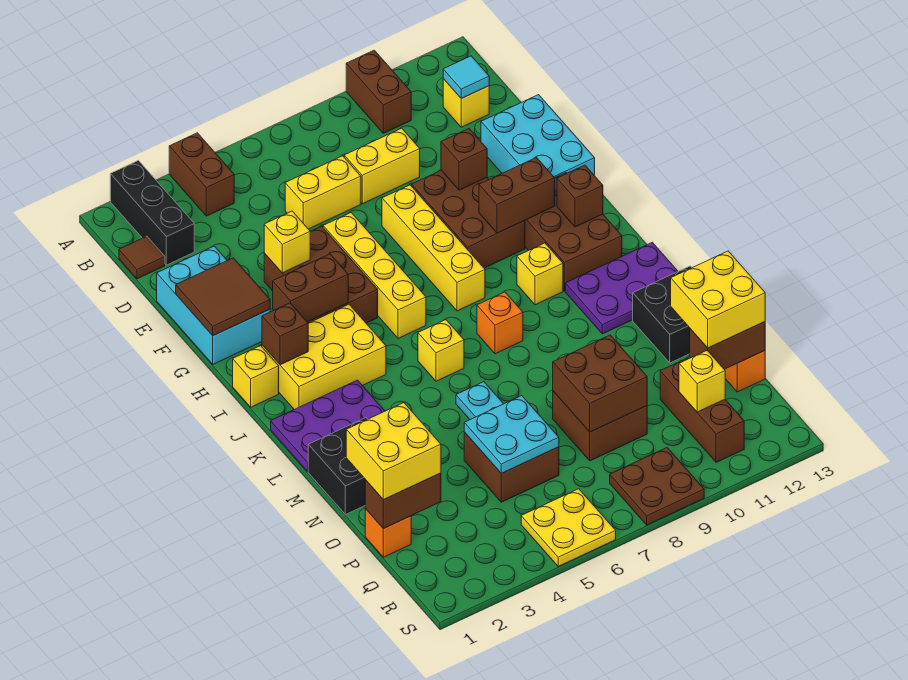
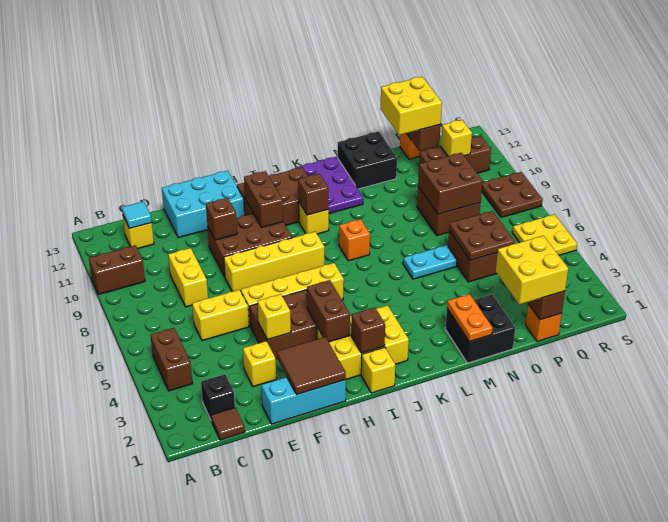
black brick A2:C2 level 1 -> black brick C2 level 1
brown brick A4:B4 level 1 -> brown brick B4:B5 level 1
yellow brick D6:D7 level 1 -> yellow brick D6:E6 level 1
cyan brick E1:G2 level 1 -> cyan brick E1:G1 level 1
yellow brick I2:J4 level 1 -> yellow brick H2:J3 level 1
brown brick I12 level 2 -> brown brick J10 level 2
purple plate K1:L3 level 1 -> none
yellow brick K6 level 1 -> yellow brick E3 level 1
none -> orange plate M1:M2 level 2
cyan plate O5:P6 level 2 -> brown plate O5:P6 level 2

